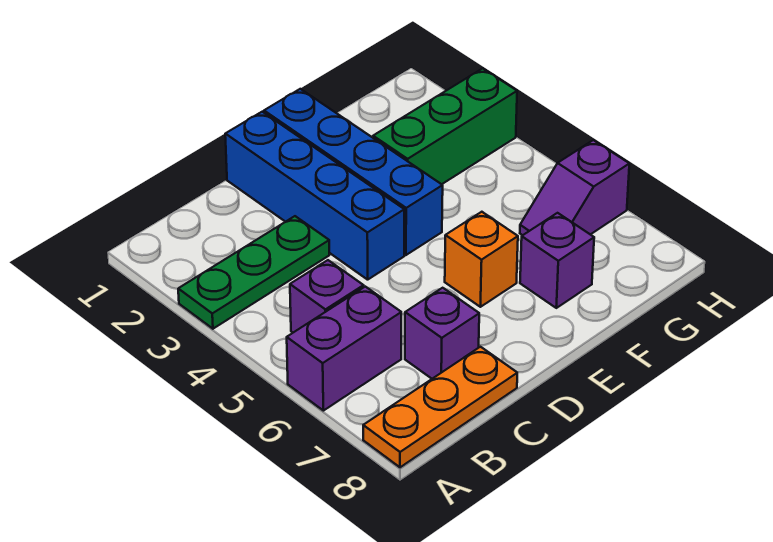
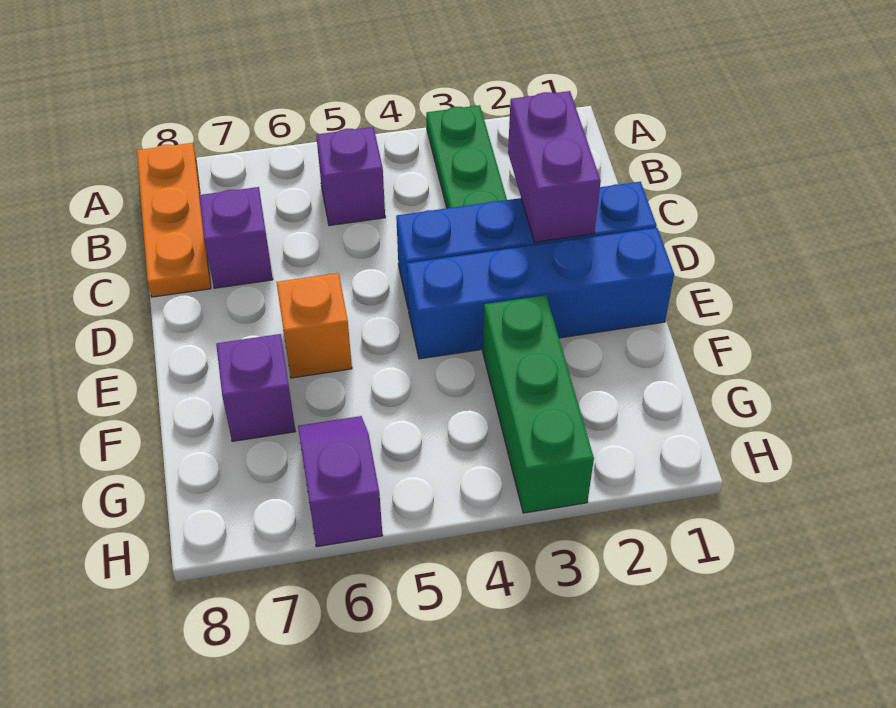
purple brick A6:B6 level 1 -> purple brick C2:D2 level 2

